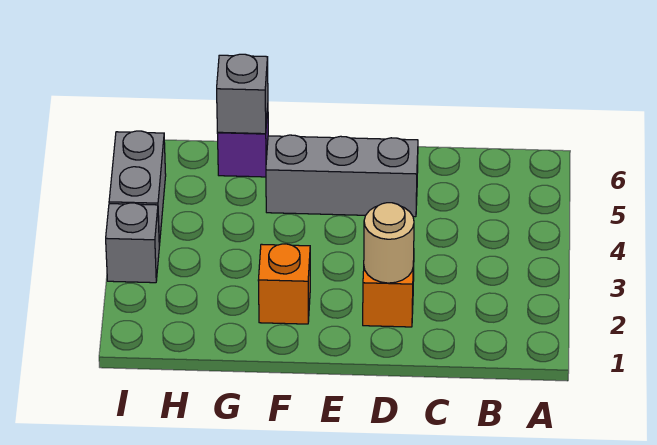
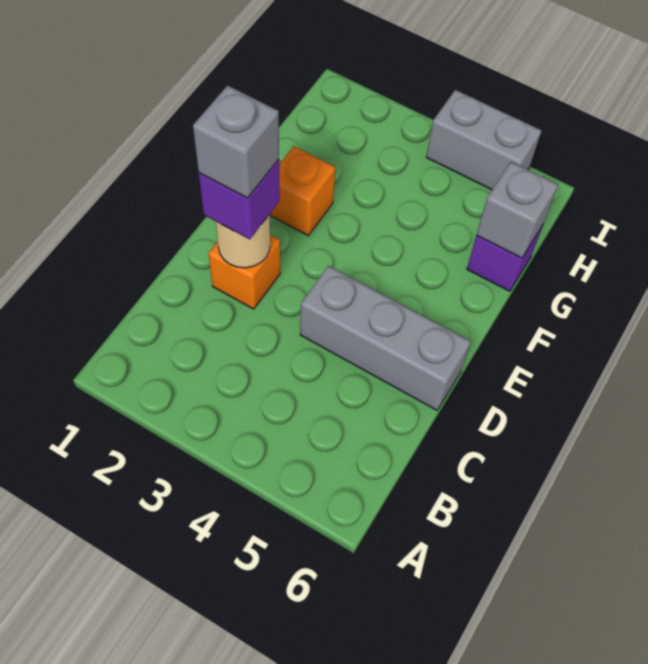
none -> purple brick D2 level 3
grey brick D5:F5 level 1 -> grey brick D4:D6 level 1
grey brick I3 level 1 -> grey brick D2 level 4

